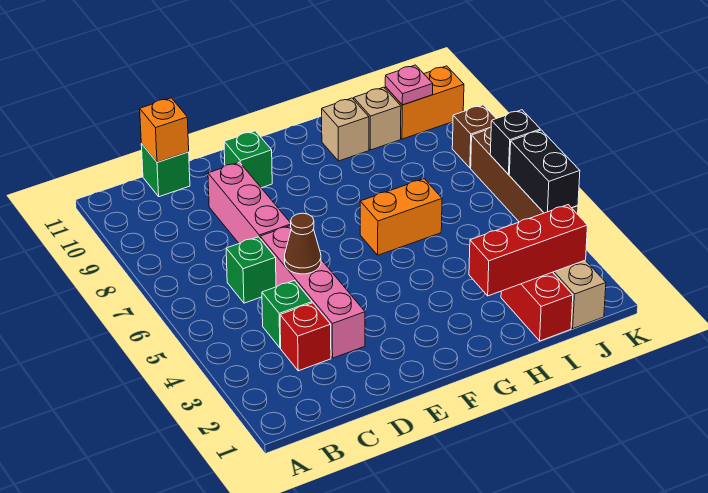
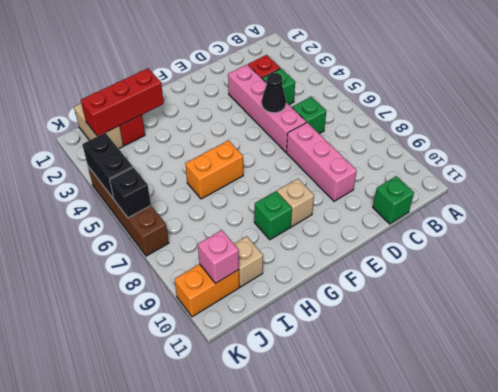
orange brick C11 level 2 -> none
brown cone D5 level 2 -> black cone D5 level 2
green brick E10 level 1 -> green brick G9 level 1
tan brick H10 level 1 -> tan brick F9 level 1
pink plate J10 level 2 -> pink brick J10 level 2
brown brick K8 level 1 -> none

